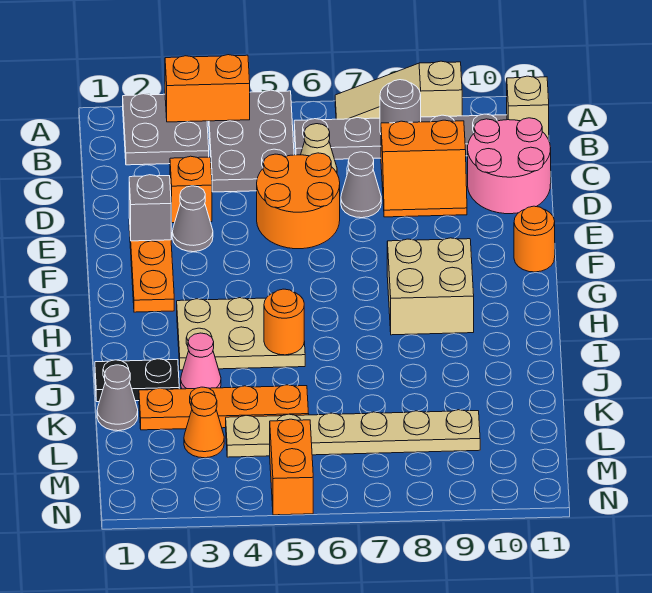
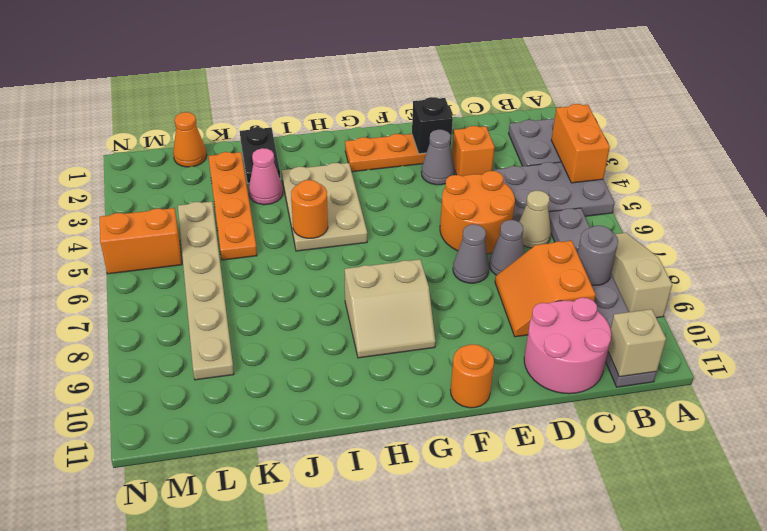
grey brick E2 level 2 -> black brick E2 level 2
tan brick G8:H9 level 1 -> tan slope G8:H9 level 1 top 8
grey cone K1 level 1 -> grey cone E7 level 1
orange cone L3 level 1 -> orange cone L1 level 1

